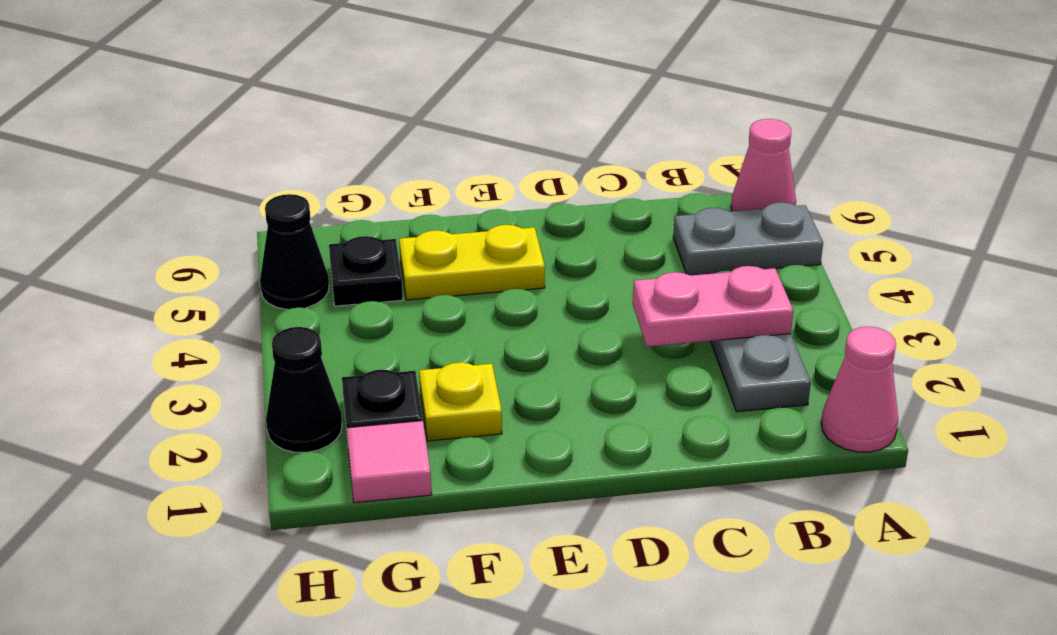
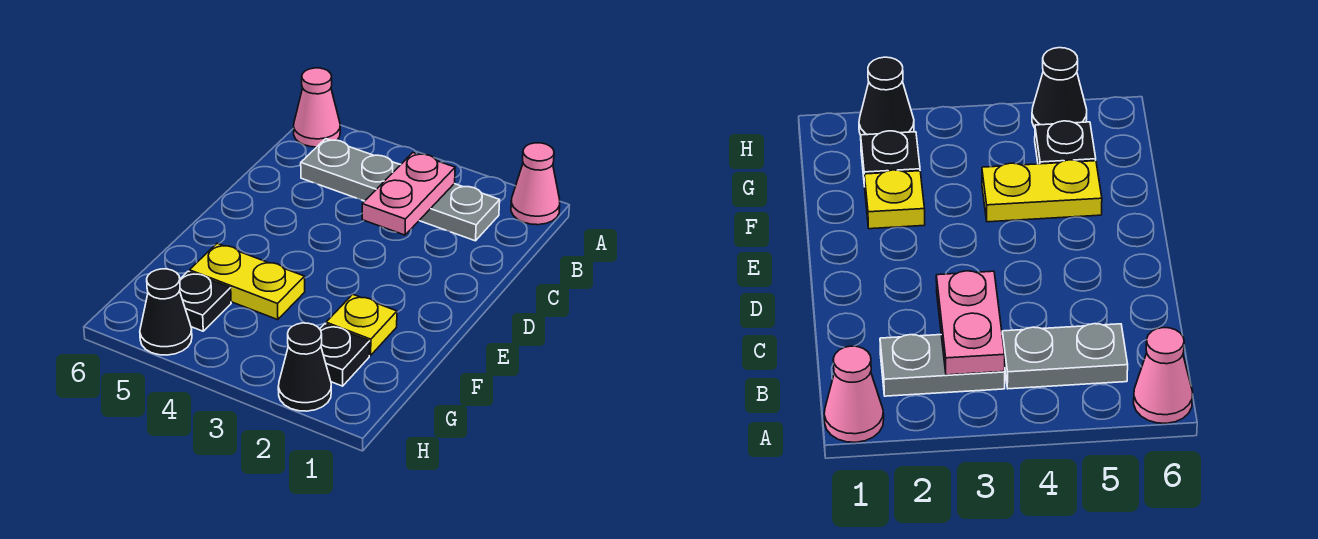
grey plate A5:B5 level 1 -> grey plate B4:B5 level 1
yellow plate E5:F5 level 1 -> yellow plate F4:F5 level 1
pink tile G1 level 1 -> none

